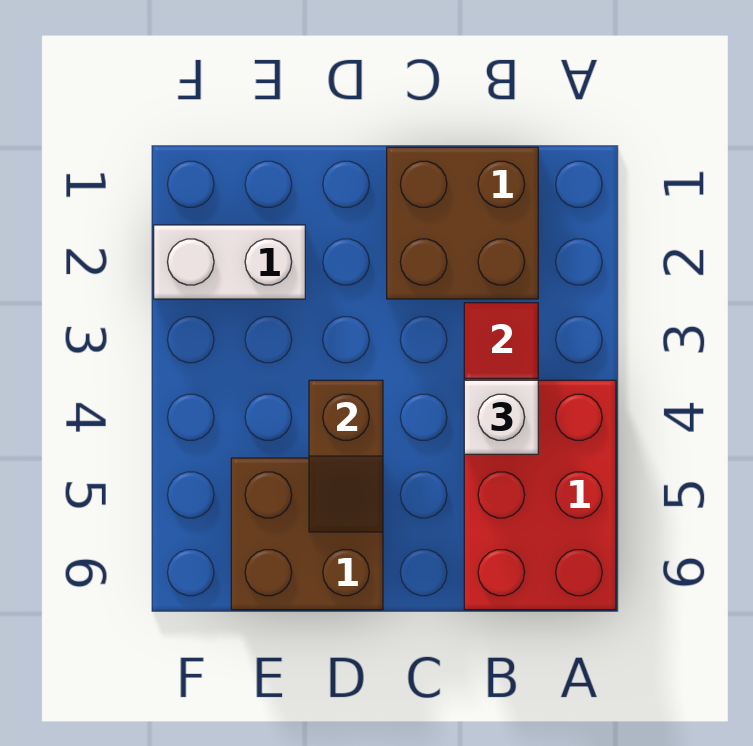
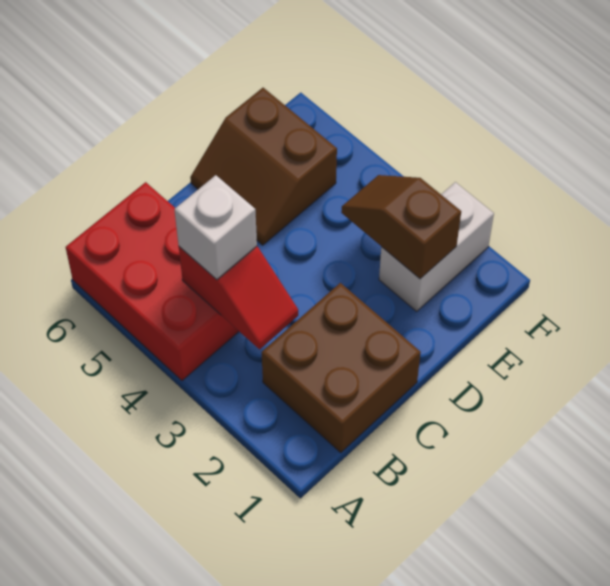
brown slope D4:D5 level 2 top 4 -> brown slope E2:E3 level 2 top 2
brown brick D5:E6 level 1 -> brown slope D5:E6 level 1 top E

